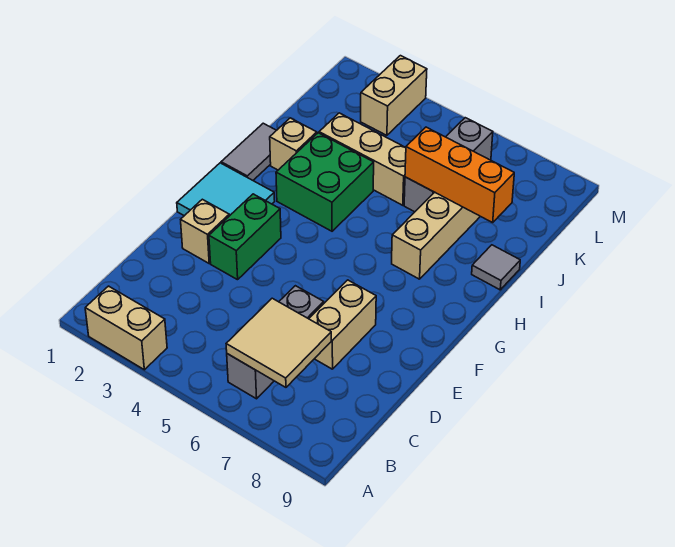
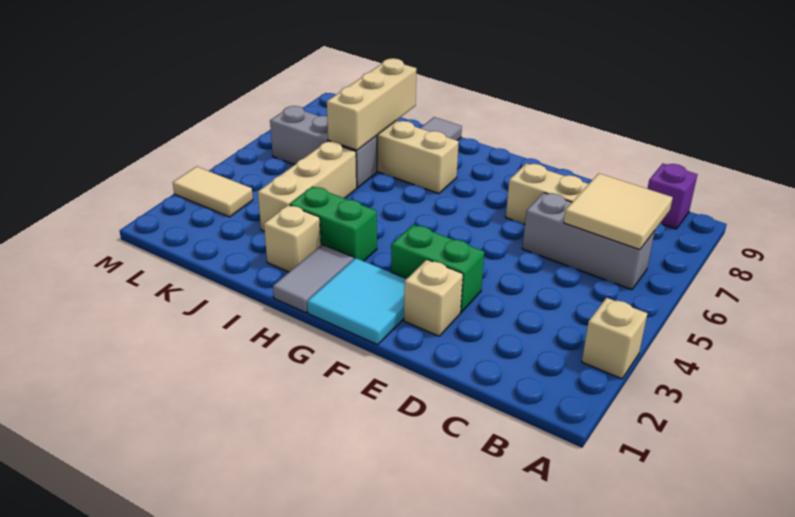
tan brick A2:A3 level 1 -> tan brick A3 level 1
none -> purple brick B9 level 1
grey tile H1:I1 level 1 -> grey tile H1:H2 level 1
green brick H3:I4 level 1 -> green brick H3:I3 level 1
orange brick J6:J8 level 2 -> tan brick J6:J8 level 2
tan brick L3:M3 level 1 -> tan tile L3:M3 level 1

